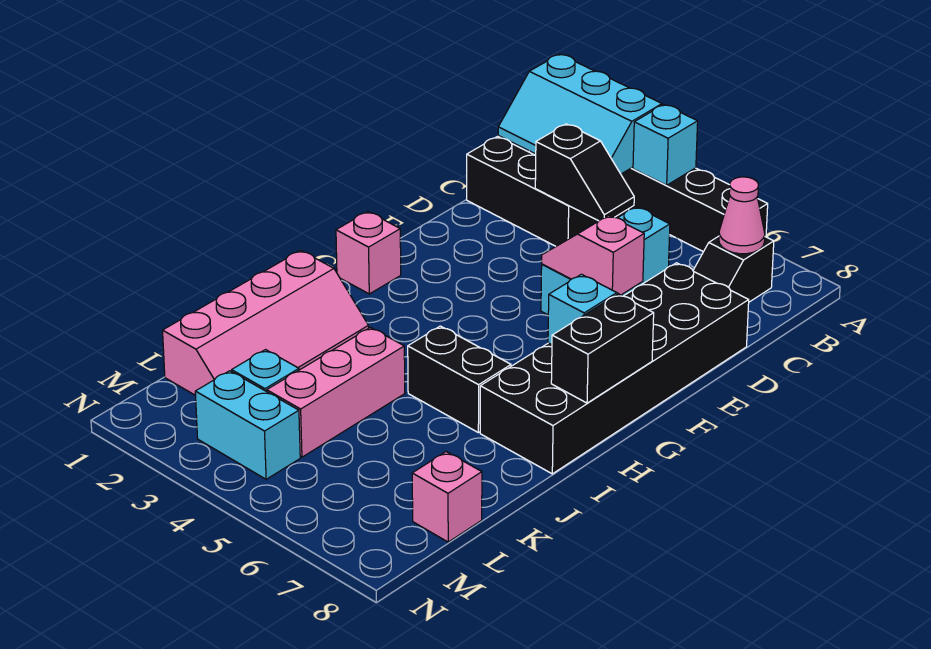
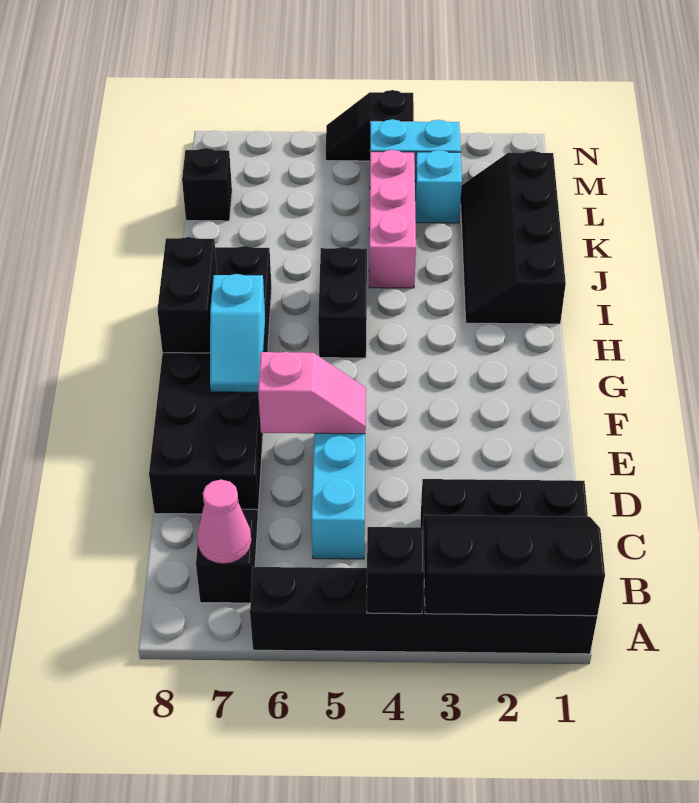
cyan slope A1:B3 level 2 top A -> black slope A1:B3 level 2 top A
cyan brick A4 level 2 -> black brick A4 level 2
black slope C3:C4 level 2 top 3 -> black slope N4:N5 level 1 top 4
pink brick G1 level 1 -> none
pink slope I1:L2 level 1 top 1 -> black slope I1:L2 level 1 top 1
black brick I5:I6 level 1 -> black brick H5:I5 level 1
pink brick L8 level 1 -> black brick L8 level 1

